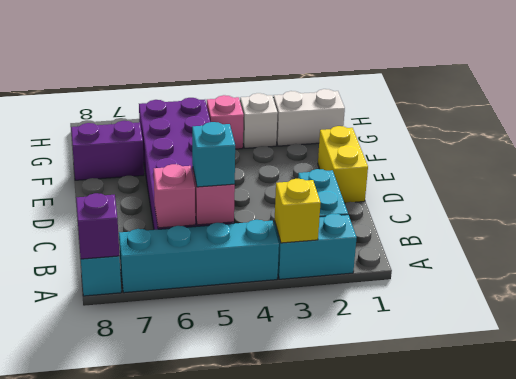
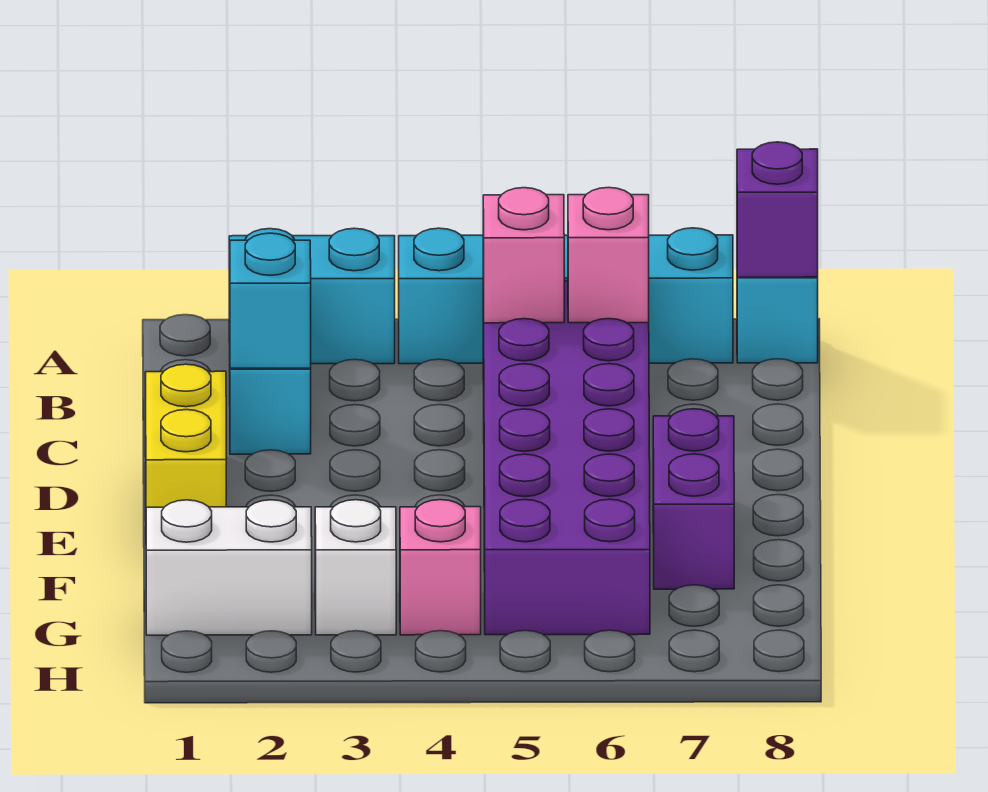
yellow brick A3 level 2 -> none
cyan brick B5 level 3 -> cyan brick C2 level 2
purple brick F7:F8 level 1 -> purple brick E7:F7 level 1

